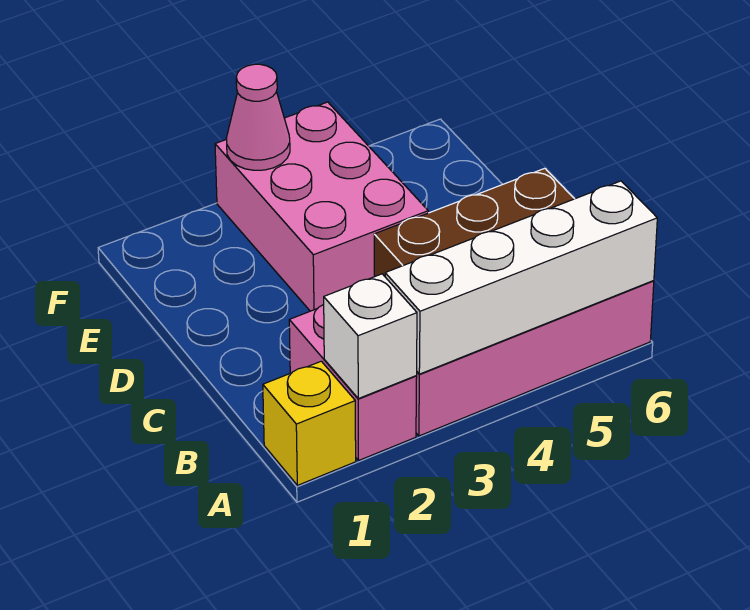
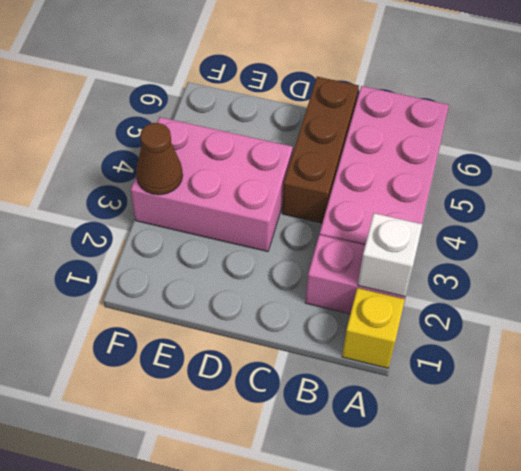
white brick A3:A6 level 2 -> none
pink cone F3 level 2 -> brown cone F3 level 2

